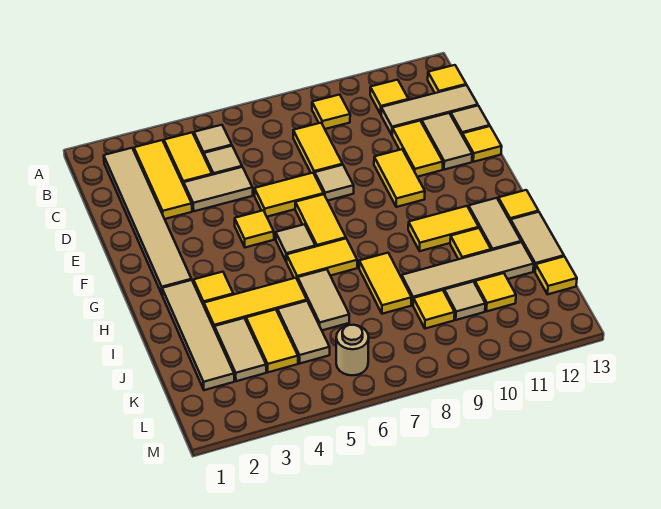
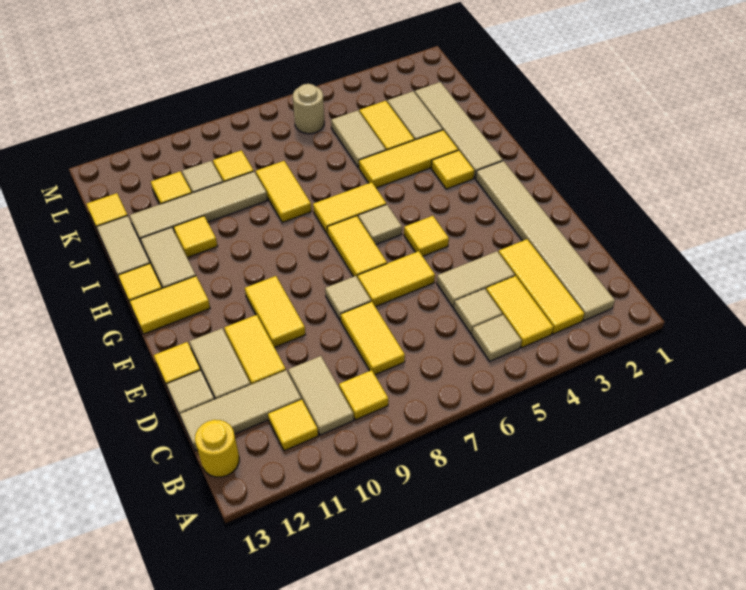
yellow tile B13 level 1 -> yellow round brick B13 level 1
yellow tile H10:H11 level 1 -> yellow tile G12:G13 level 1
tan tile I6:J6 level 1 -> tan tile B10:C10 level 1

